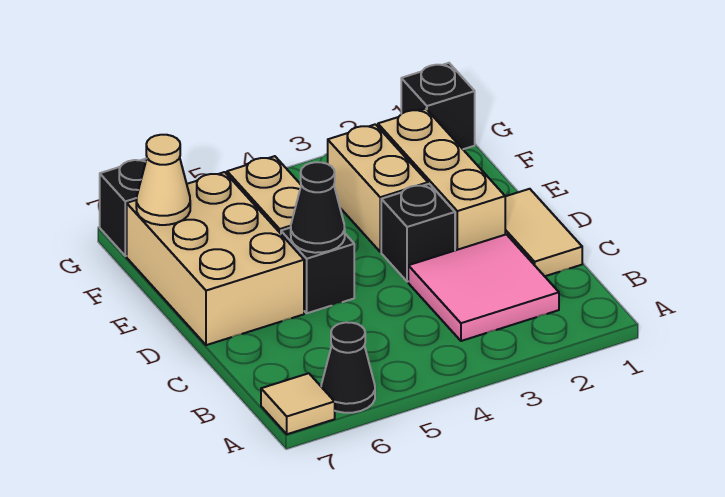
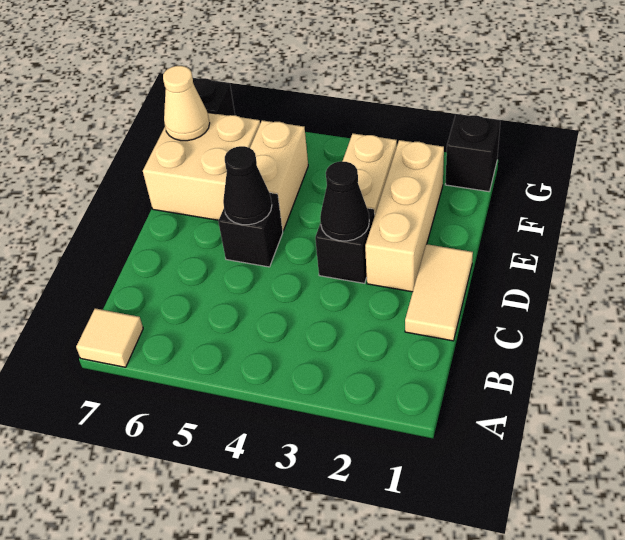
black cone A6 level 1 -> black cone D3 level 2
pink tile B2:C3 level 1 -> none
tan brick D6:F7 level 1 -> tan brick E6:F7 level 1

